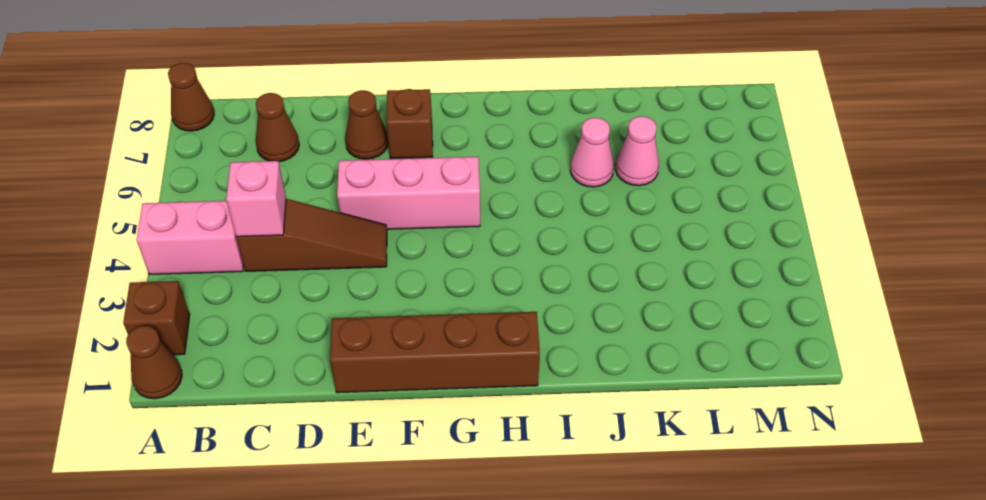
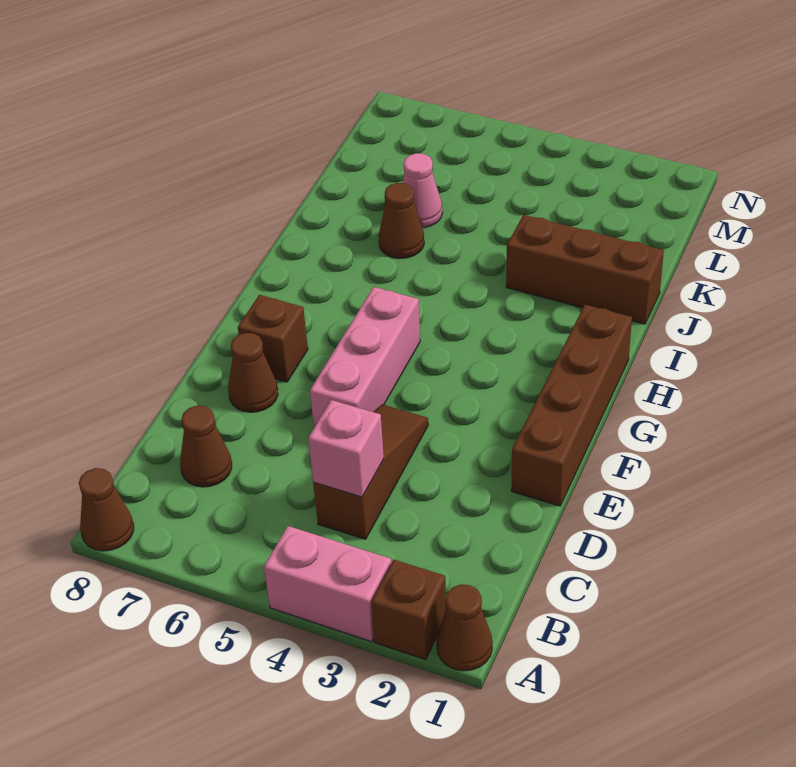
pink brick A4:B4 level 1 -> pink brick A3:A4 level 1
none -> brown brick J1:J3 level 1
pink cone J6 level 1 -> brown cone J6 level 1

